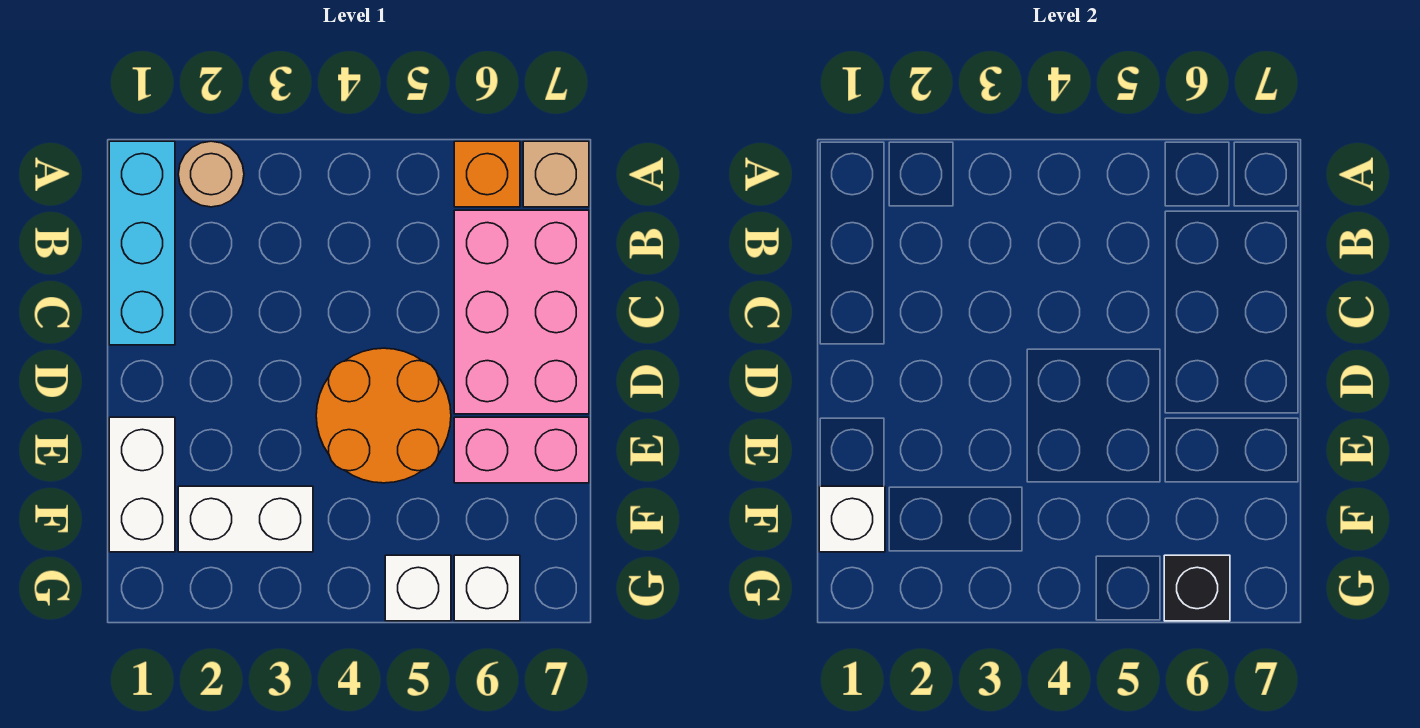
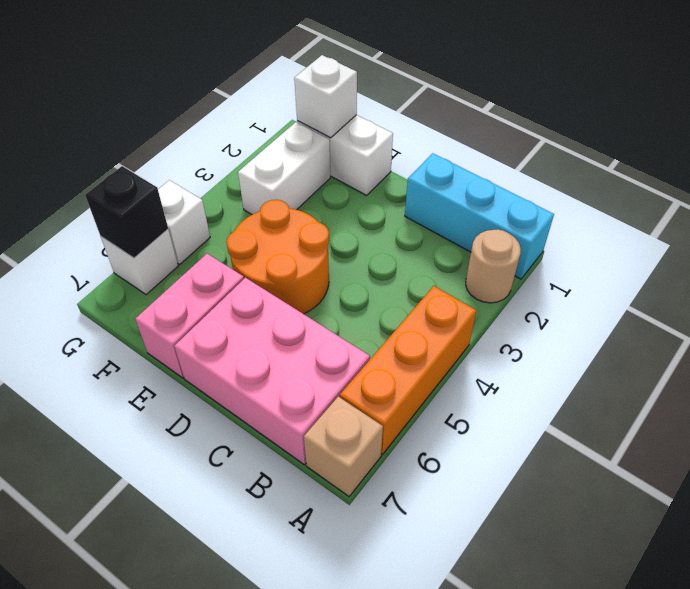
orange brick A6 level 1 -> orange brick A4:A6 level 1

